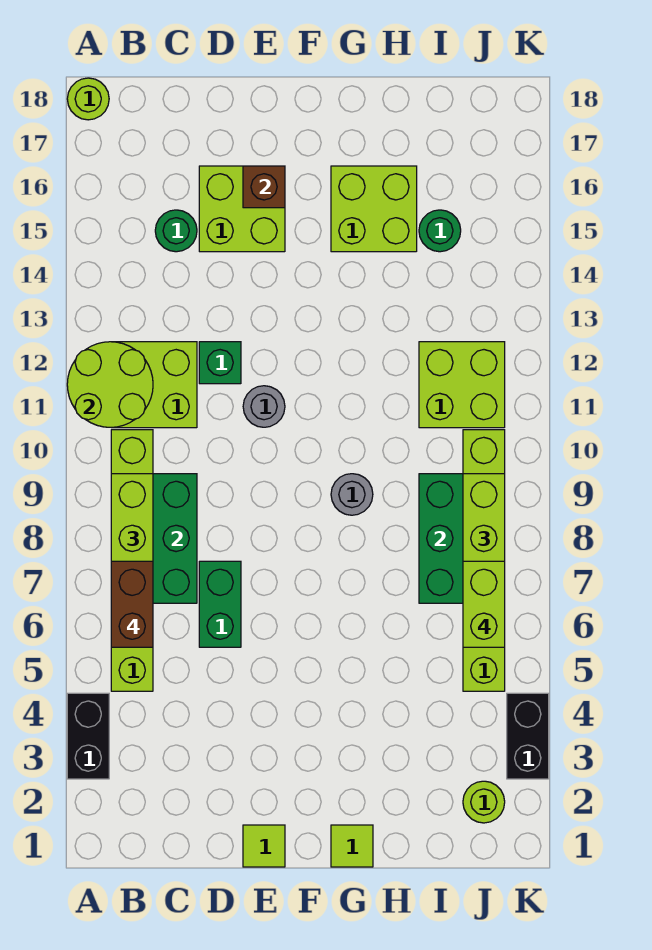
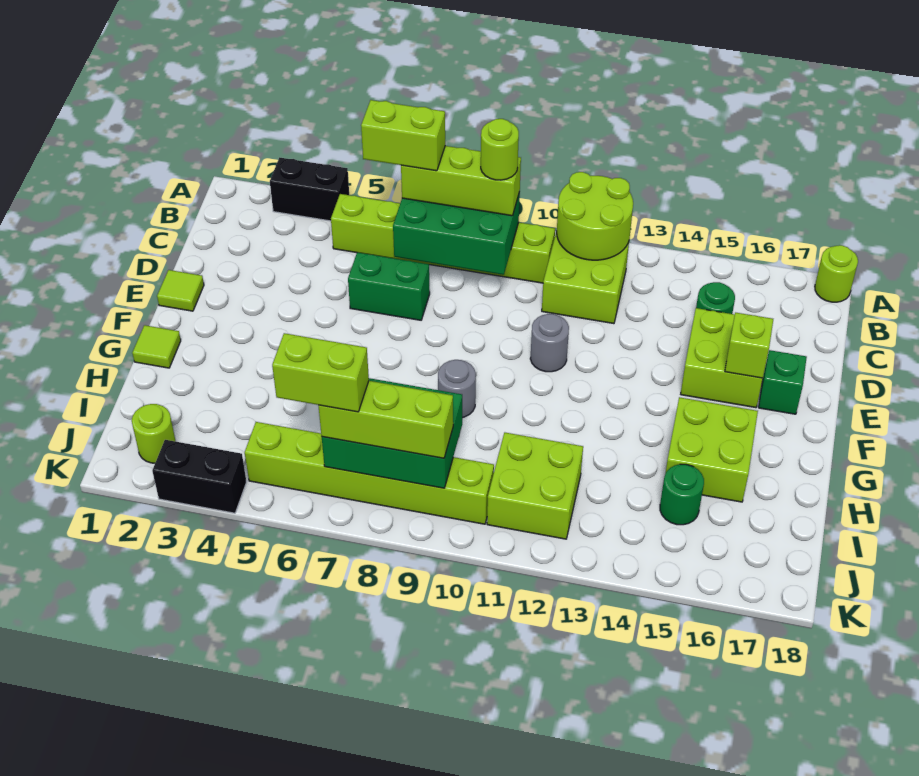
brown brick B6:B7 level 4 -> lime brick B6:B7 level 4
none -> lime round brick B9 level 4
green brick D12 level 1 -> green brick E17 level 1
brown brick E16 level 2 -> lime brick E16 level 2

